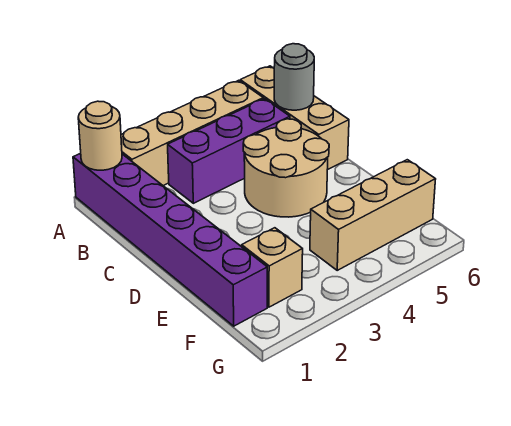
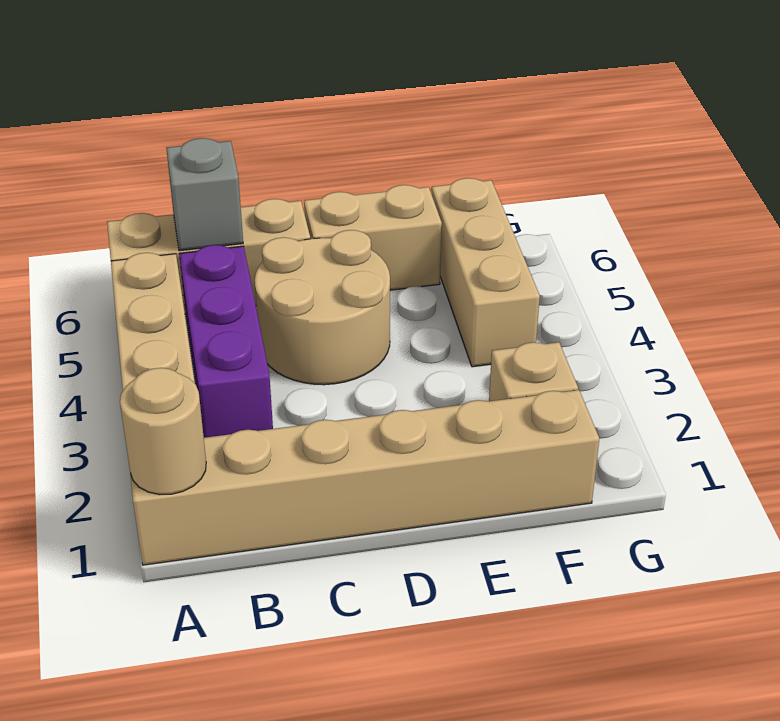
purple brick A1:F1 level 1 -> tan brick A1:F1 level 1
grey round brick B6 level 2 -> grey brick B6 level 2
none -> tan brick D6:E6 level 1

